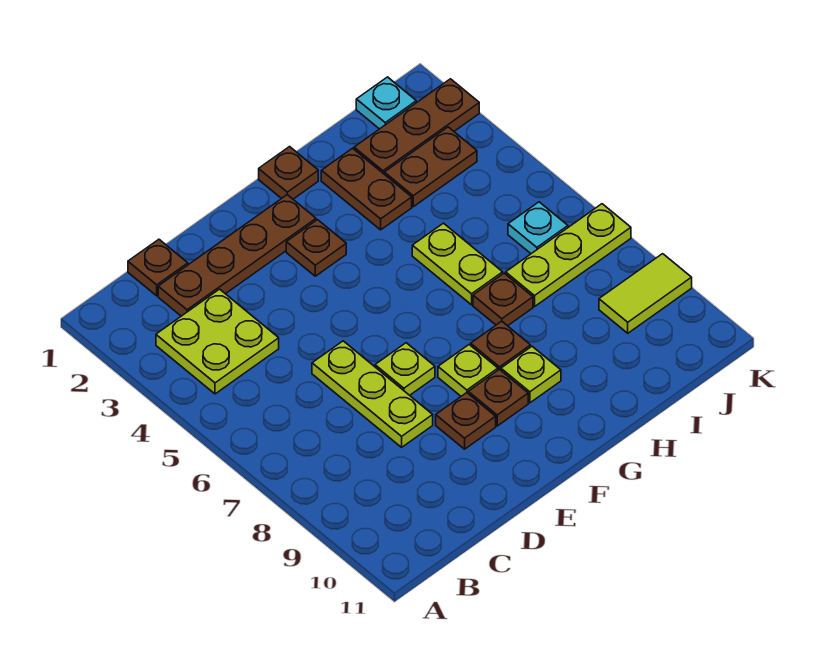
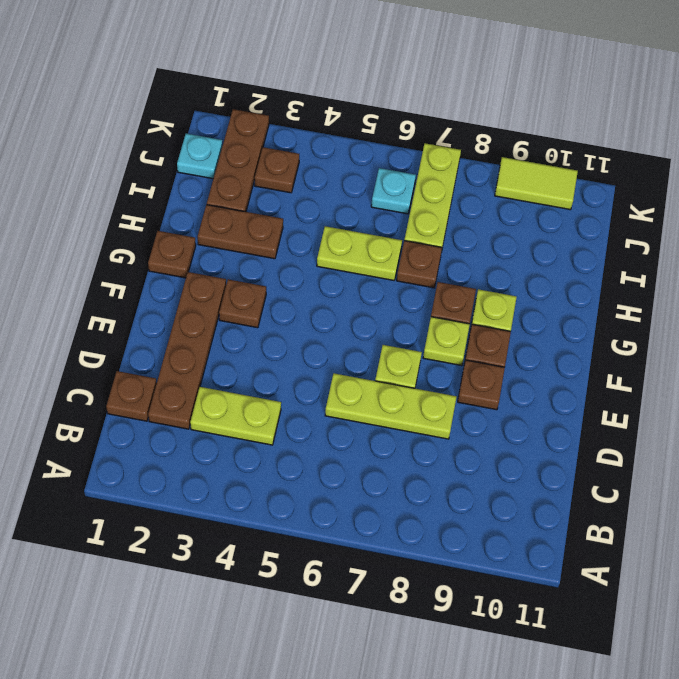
lime plate B3:C4 level 1 -> lime plate C3:C4 level 1
brown plate I3:J3 level 1 -> brown plate J3 level 1
lime tile J9:K9 level 1 -> lime tile K9:K10 level 1

